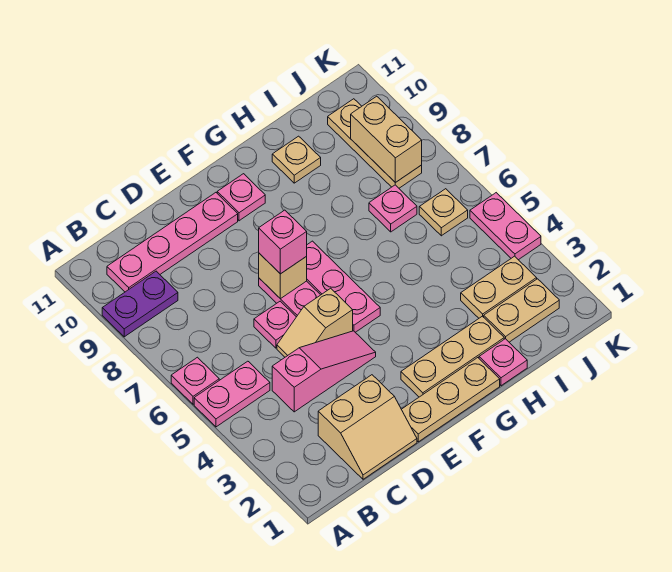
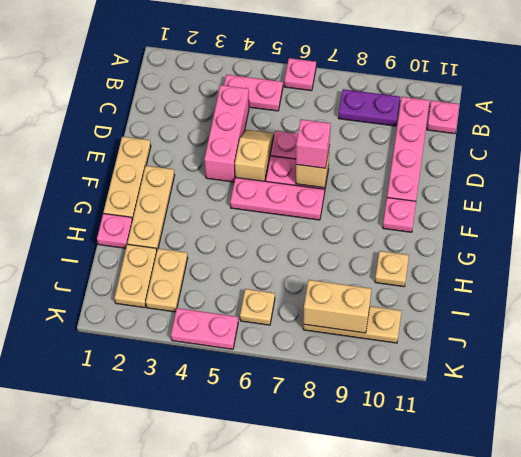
pink plate A5:B5 level 1 -> pink plate B4:B5 level 1
purple plate A9:B9 level 1 -> purple plate B8:B9 level 1
tan slope C1:D2 level 1 top 2 -> none
pink slope C4:E4 level 1 top C -> pink brick C4:E4 level 1
pink plate I7 level 1 -> pink plate B11 level 1

